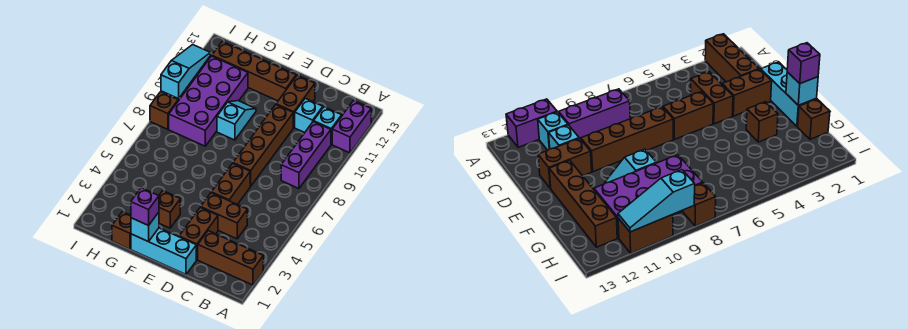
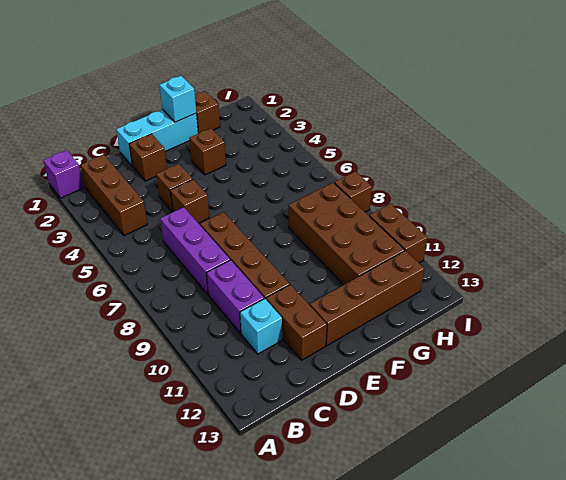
brown brick A2:C2 level 1 -> brown brick B2:B4 level 1
purple brick A11:A12 level 1 -> purple brick C9:C10 level 1
purple brick B8:B10 level 1 -> purple brick C6:C8 level 1
cyan brick B11 level 1 -> none
brown brick C4:D4 level 1 -> brown brick D4 level 1
brown brick D2:D3 level 1 -> brown brick D2 level 1
brown brick D5:D6 level 1 -> brown brick D5 level 1
purple brick F1 level 3 -> purple brick A1 level 1
cyan slope F9:F10 level 1 top 9 -> none
purple brick G8:H11 level 1 -> brown brick G8:H11 level 1
cyan slope I9:I11 level 2 top 9 -> none

